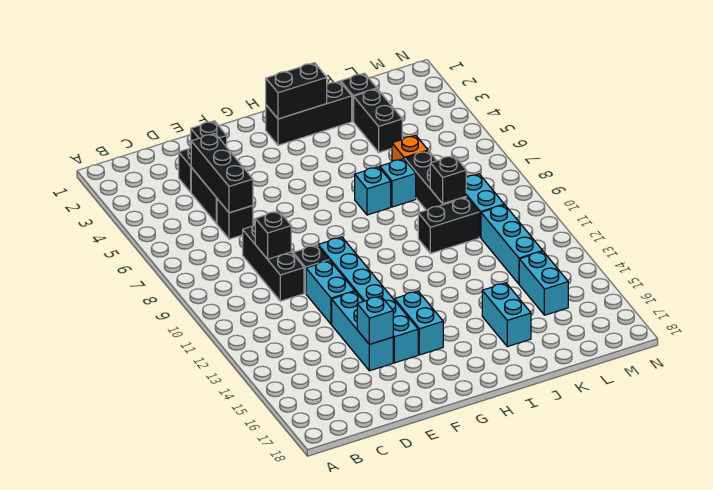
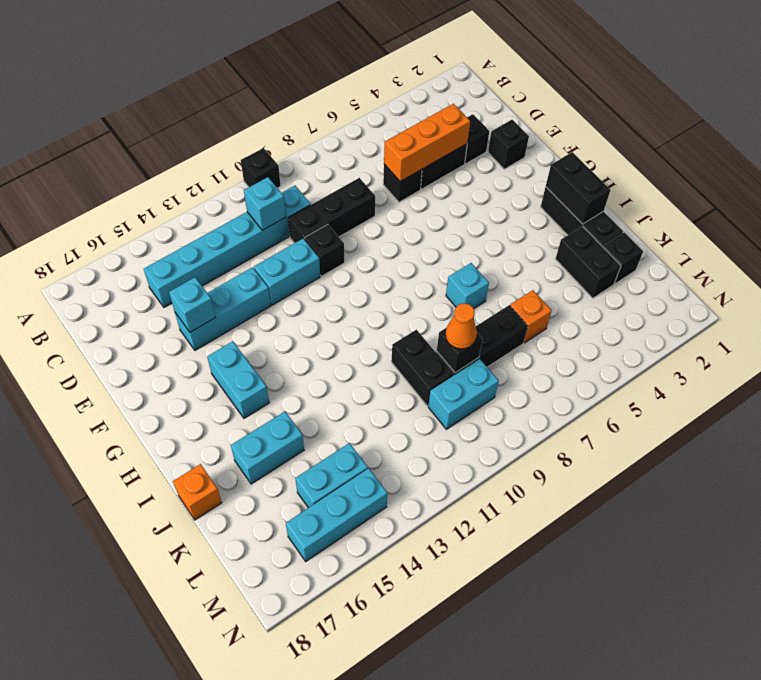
black brick D4:D6 level 2 -> orange brick D4:D6 level 2
black brick D9 level 2 -> black brick A10 level 1
cyan brick F10:F15 level 1 -> cyan brick C10:C15 level 1
cyan brick G14:G15 level 1 -> cyan brick G15:H15 level 1
cyan brick J7 level 1 -> cyan brick C11 level 2
none -> orange brick J18 level 1
black brick K3:K4 level 1 -> black brick J3:K3 level 1
none -> orange cone K9 level 3
cyan brick L11:L13 level 1 -> cyan brick M14:M16 level 1

